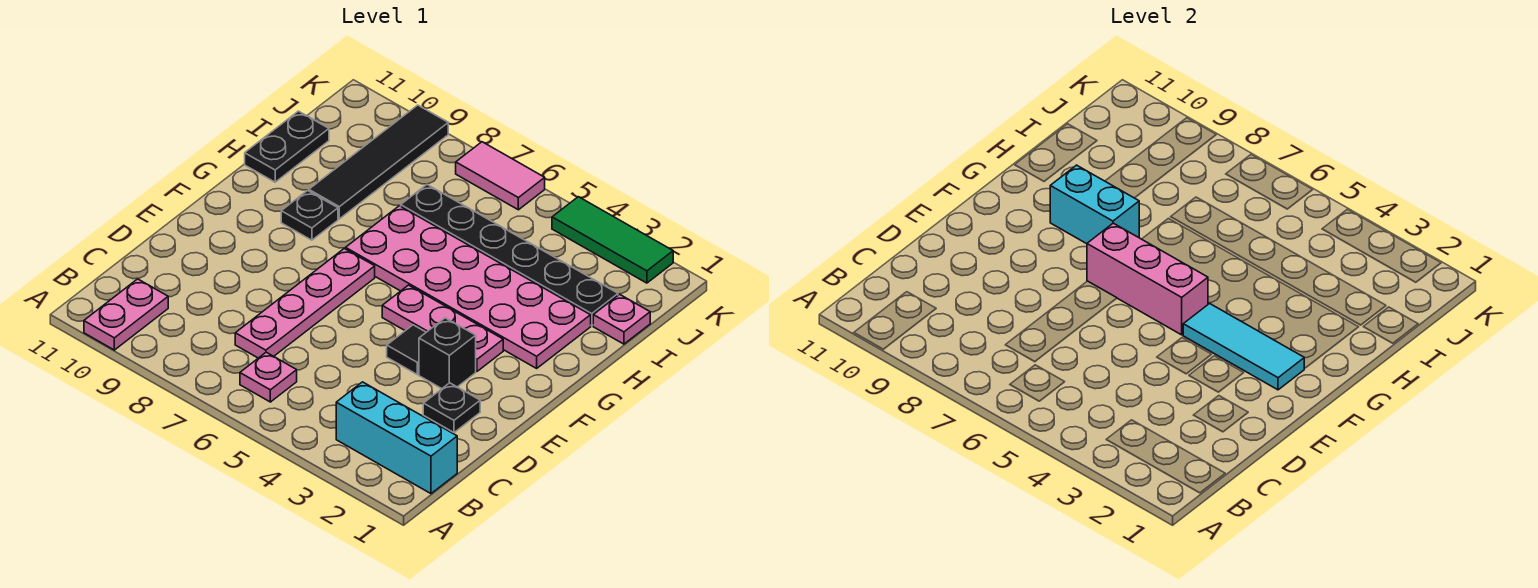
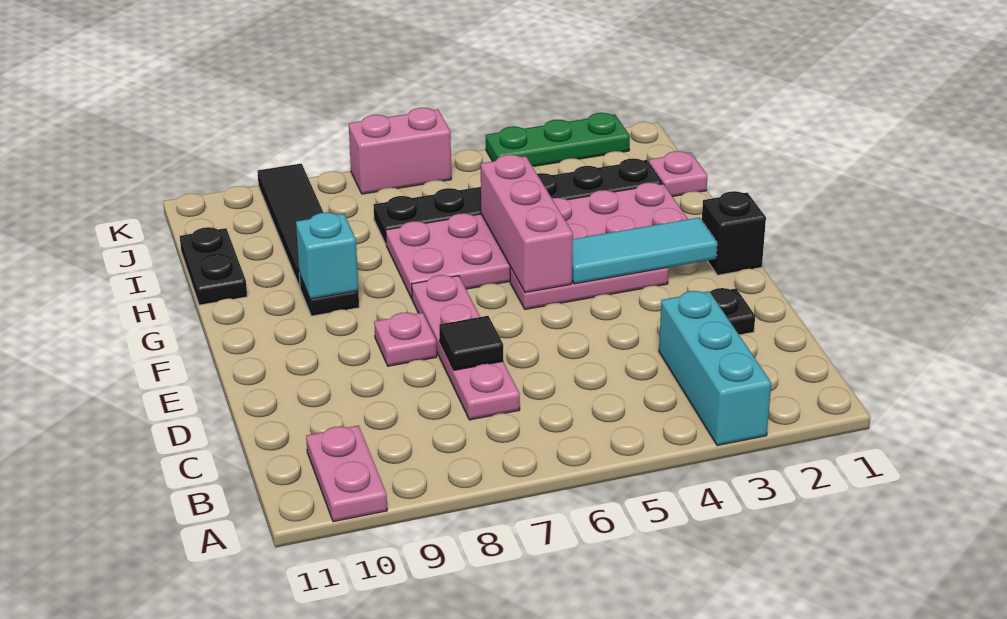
cyan brick B1:B3 level 1 -> cyan brick A3:C3 level 1
pink plate B6 level 1 -> pink plate E8 level 1
black brick E3 level 1 -> black brick F1 level 1
black tile E4 level 1 -> black tile D7 level 2
pink brick F5:F7 level 2 -> pink brick F5:H5 level 2
cyan brick G8:G9 level 2 -> cyan brick G9 level 2
green tile K2:K4 level 1 -> green plate K2:K4 level 1
pink tile K6:K7 level 1 -> pink brick K6:K7 level 1

